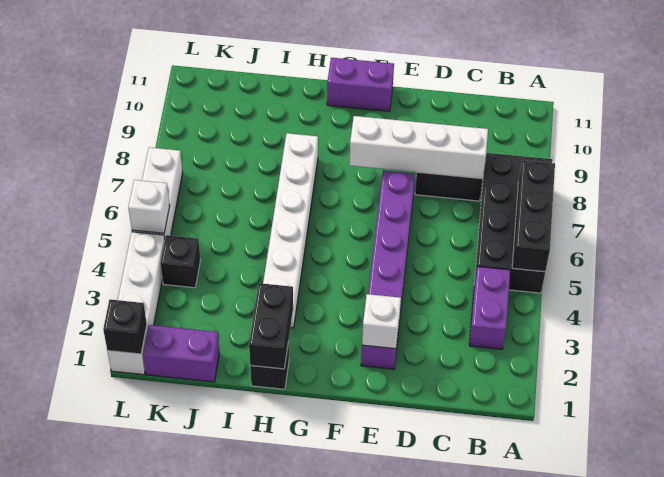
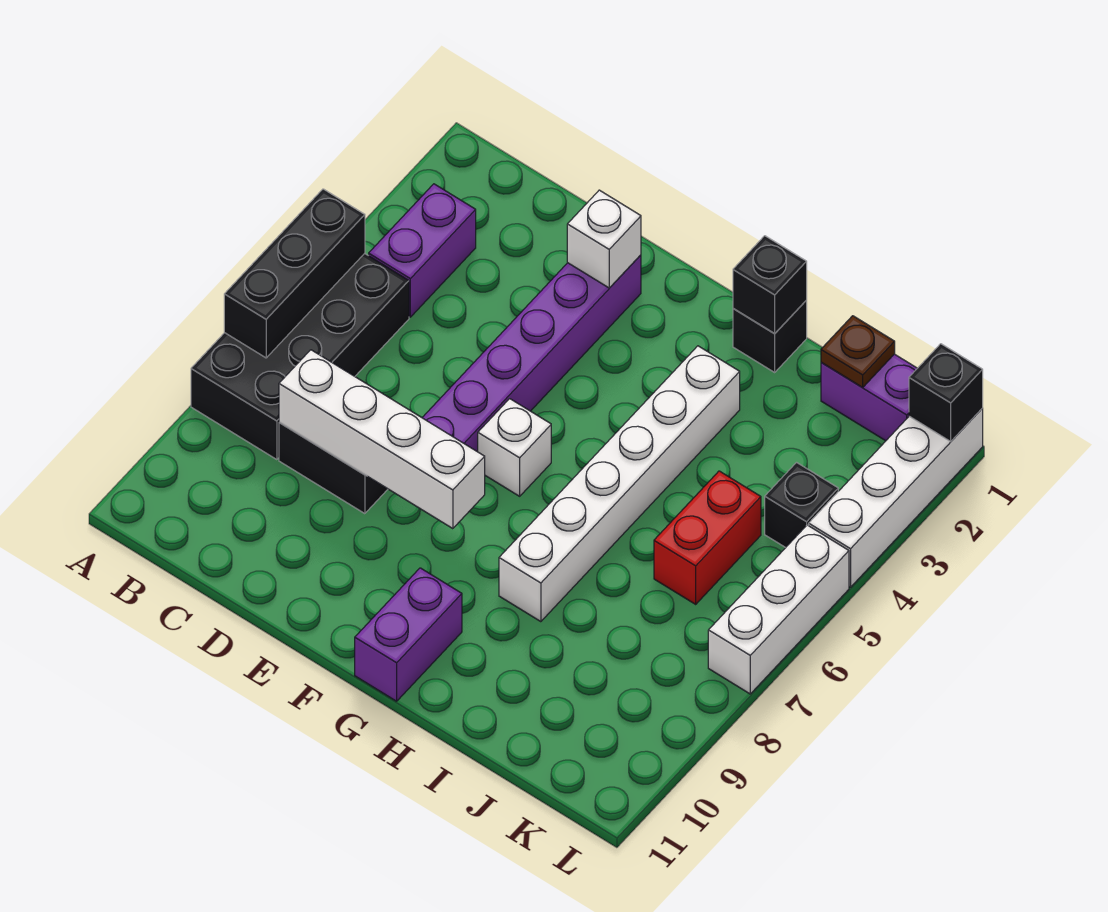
purple brick F11:G11 level 1 -> purple brick G10:G11 level 1
black brick H1:H2 level 2 -> black brick H1 level 2
none -> brown plate J1 level 2
none -> red brick J5:J6 level 1
white brick L5 level 2 -> white brick F6 level 1

